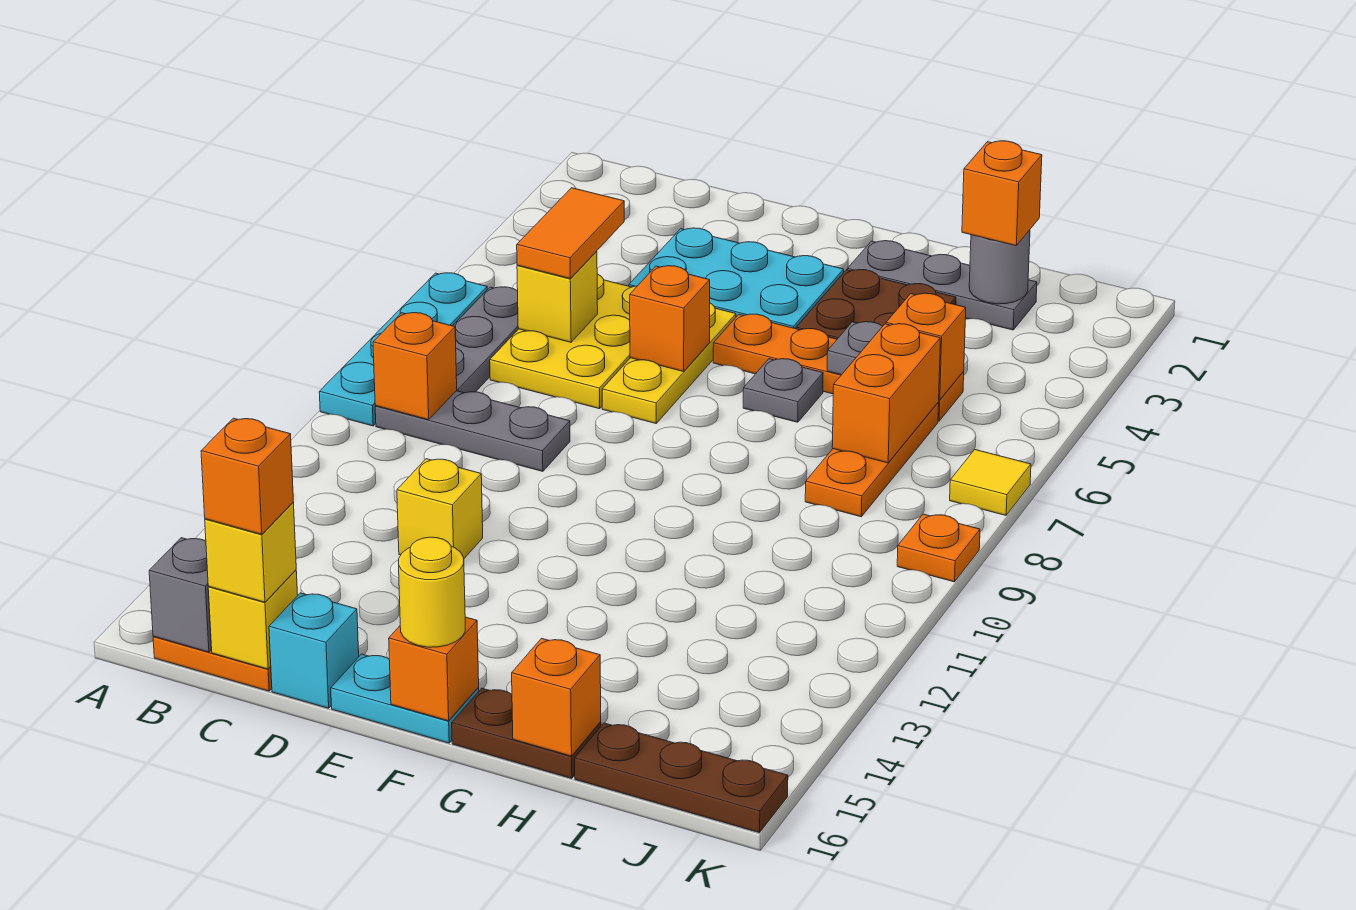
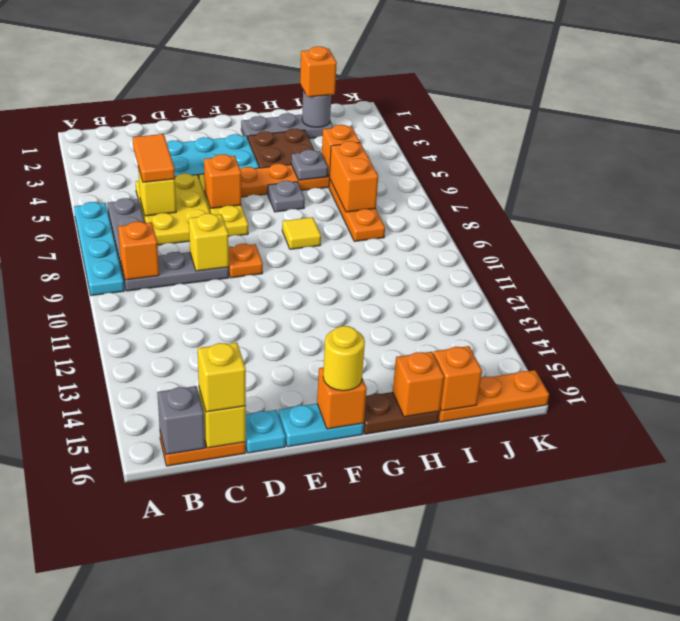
orange brick C16 level 4 -> orange brick I16 level 2
yellow brick D12 level 1 -> yellow brick D9 level 2
cyan brick D16 level 1 -> cyan plate D16 level 1
brown plate I16:K16 level 1 -> orange plate I16:K16 level 1
yellow tile K7 level 1 -> yellow tile G8 level 1
orange plate K9 level 1 -> orange plate E9 level 1

